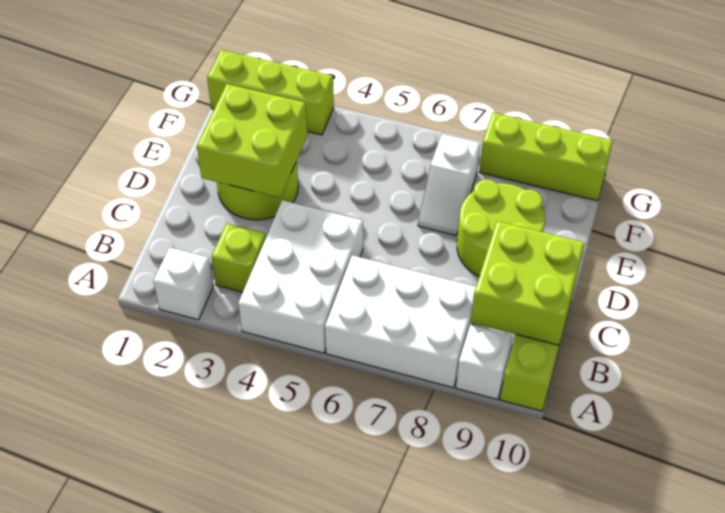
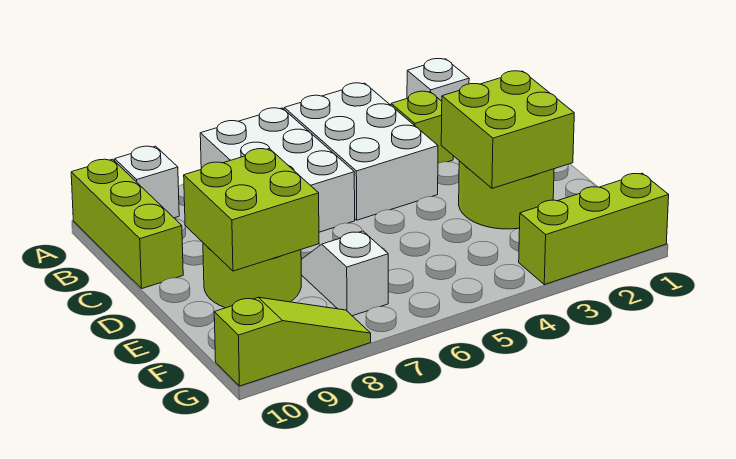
white brick A6:B8 level 1 -> white brick A6:C7 level 1
lime brick B9:C10 level 2 -> lime brick D8:E9 level 2
lime brick G8:G10 level 1 -> lime slope G8:G10 level 1 top 10

